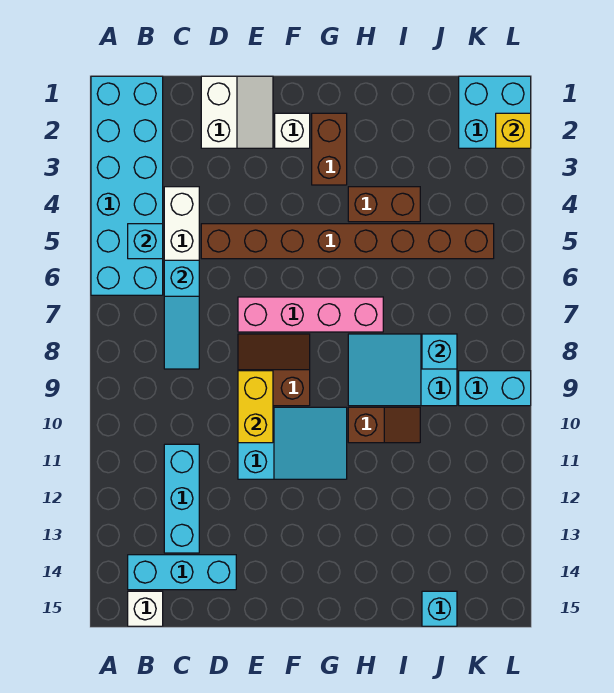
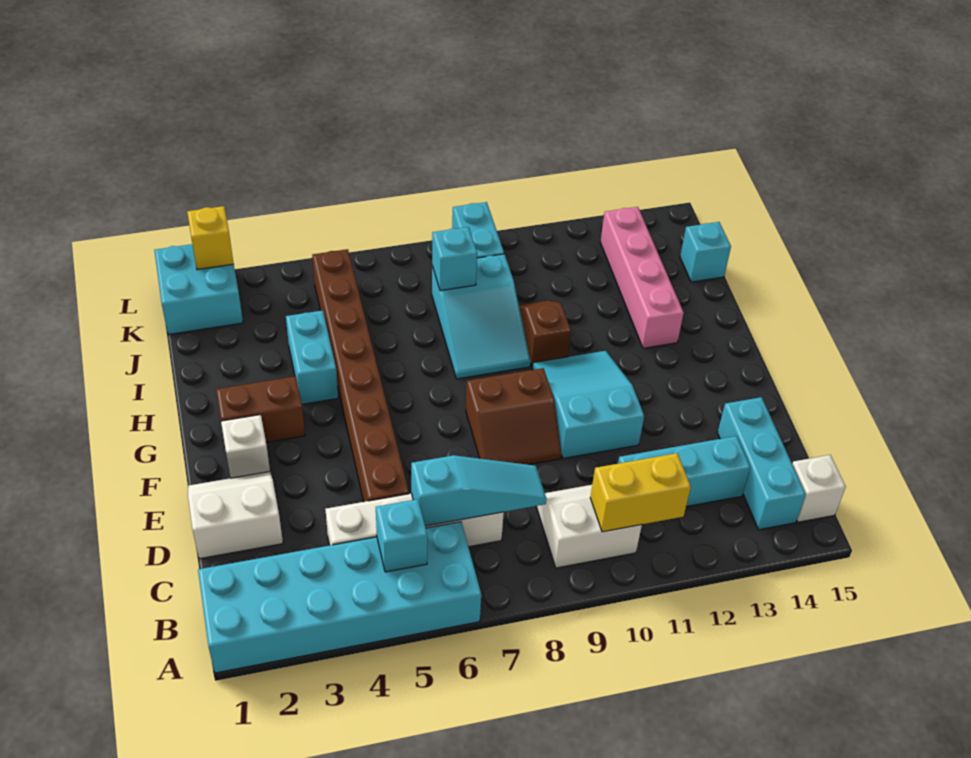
none -> white slope B9:C10 level 1 top B
pink brick E7:H7 level 1 -> pink brick H13:K13 level 1
brown slope E8:F9 level 1 top 9 -> brown slope E8:F9 level 1 top F
yellow brick E9:E10 level 2 -> yellow brick B10:B11 level 2
brown brick H4:I4 level 1 -> cyan brick H4:I4 level 1

